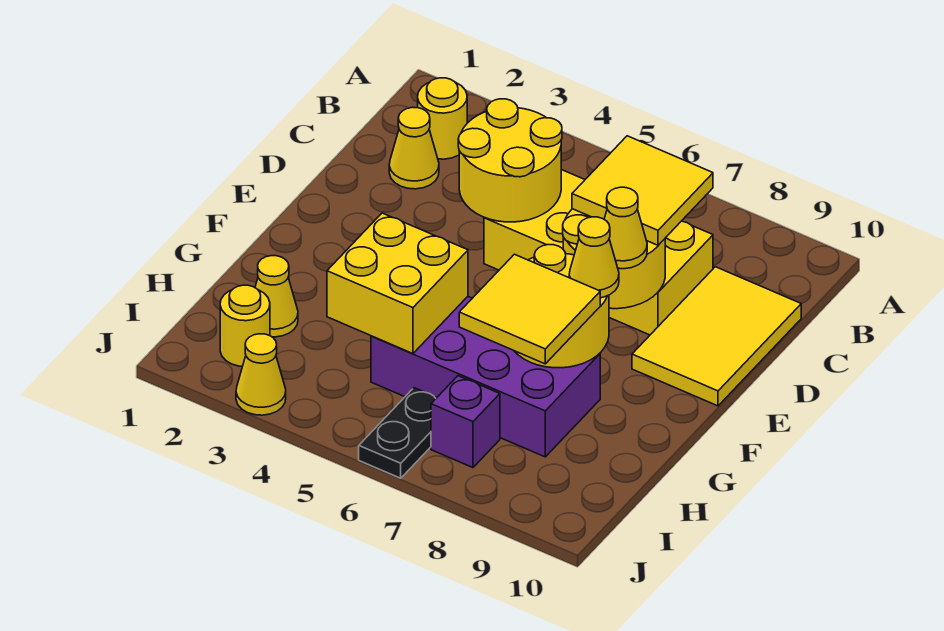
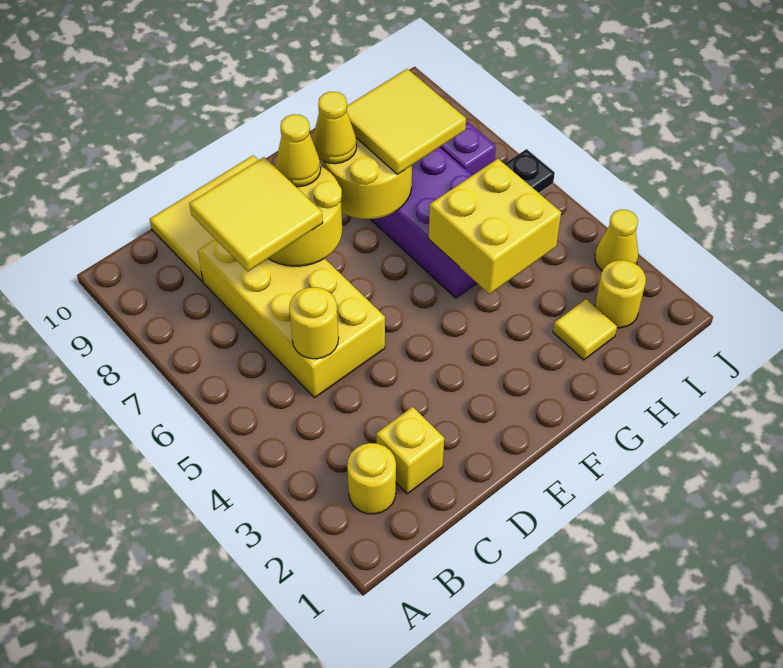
yellow cone C2 level 1 -> yellow brick C2 level 1
yellow round brick C4:D5 level 2 -> yellow round brick C5 level 2
yellow cone H2 level 1 -> yellow tile H2 level 1

